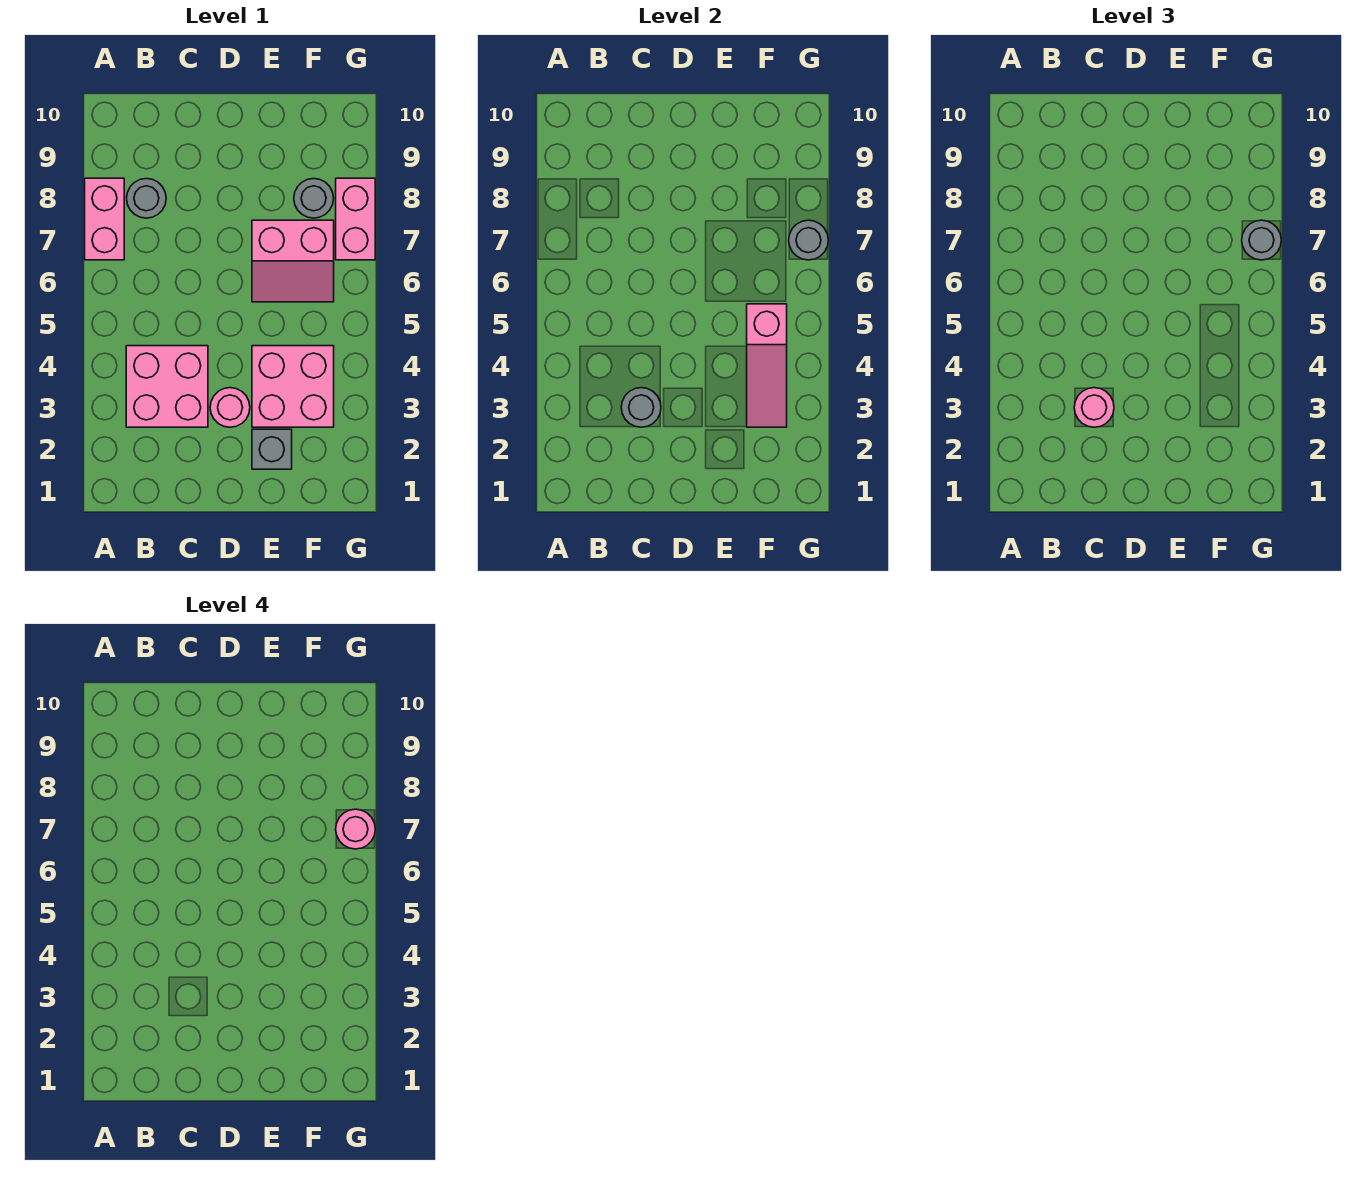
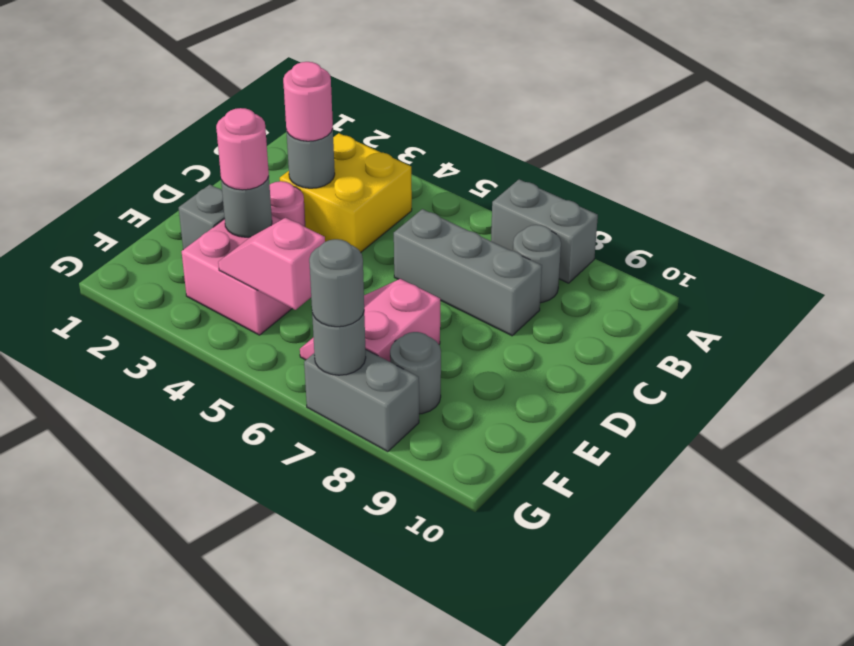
pink brick A7:A8 level 1 -> grey brick A7:A8 level 1
pink brick B3:C4 level 1 -> yellow brick B3:C4 level 1
none -> grey brick C6:C8 level 1
none -> grey round brick E3 level 2
pink slope F3:F5 level 2 top 5 -> pink slope F4:F5 level 2 top 5
pink brick G7:G8 level 1 -> grey brick G7:G8 level 1
pink round brick G7 level 4 -> pink round brick E3 level 3

